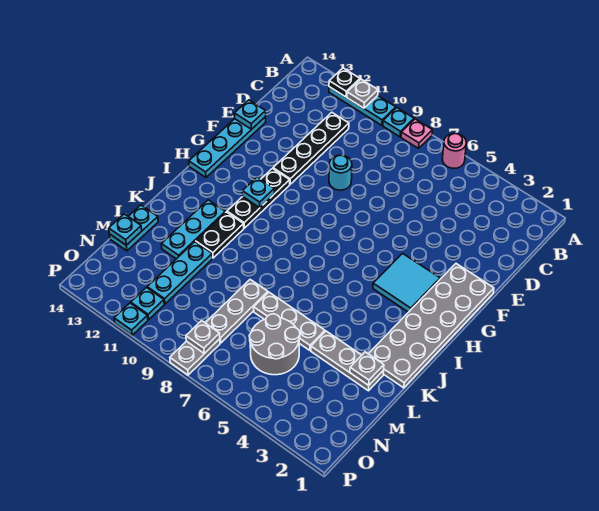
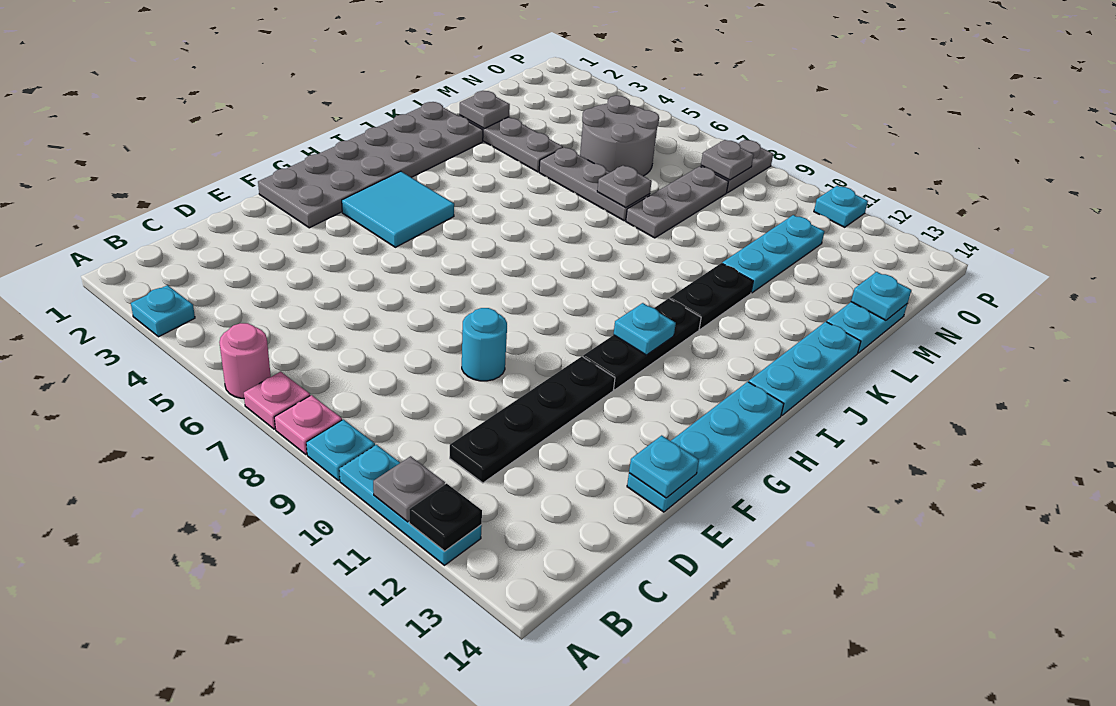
none -> pink plate A7 level 1
cyan plate J12:L12 level 1 -> cyan plate I14:K14 level 1
none -> grey plate L7 level 2
cyan plate O11 level 1 -> cyan plate A3 level 1

